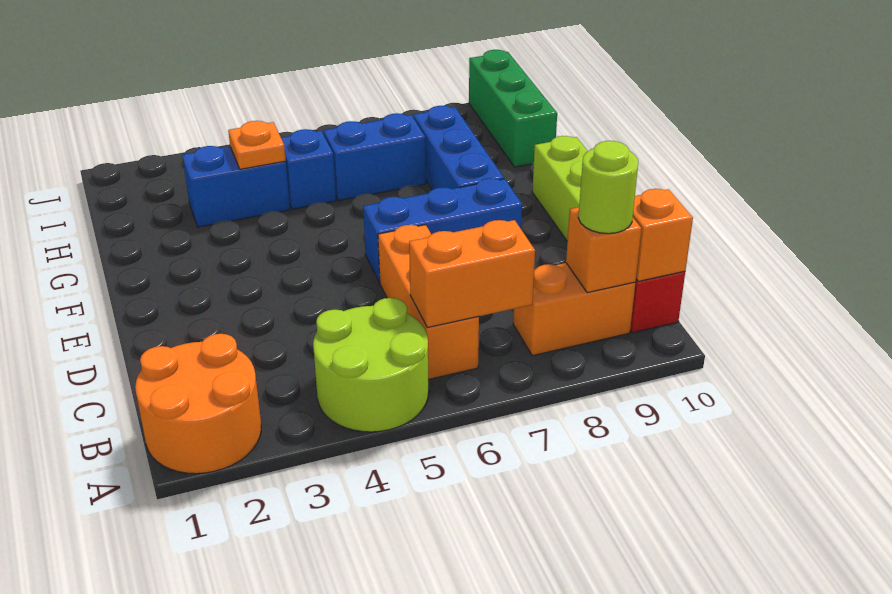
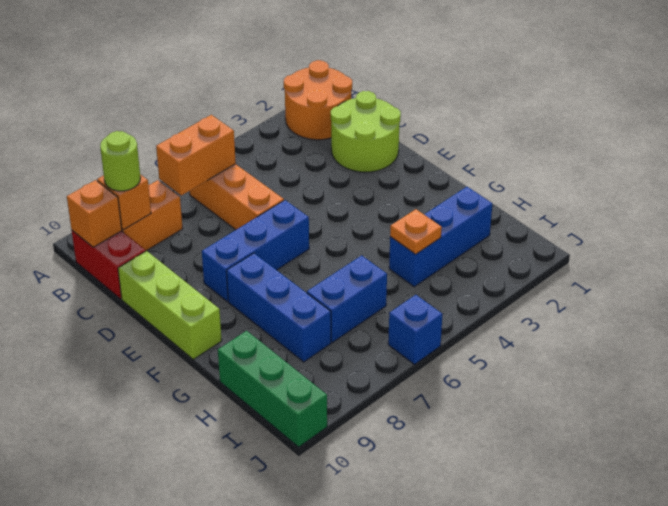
lime round brick A4:B5 level 1 -> lime round brick C1:D2 level 1
blue brick H3:H4 level 1 -> blue brick H2:H4 level 1
blue brick H5 level 1 -> blue brick J6 level 1

